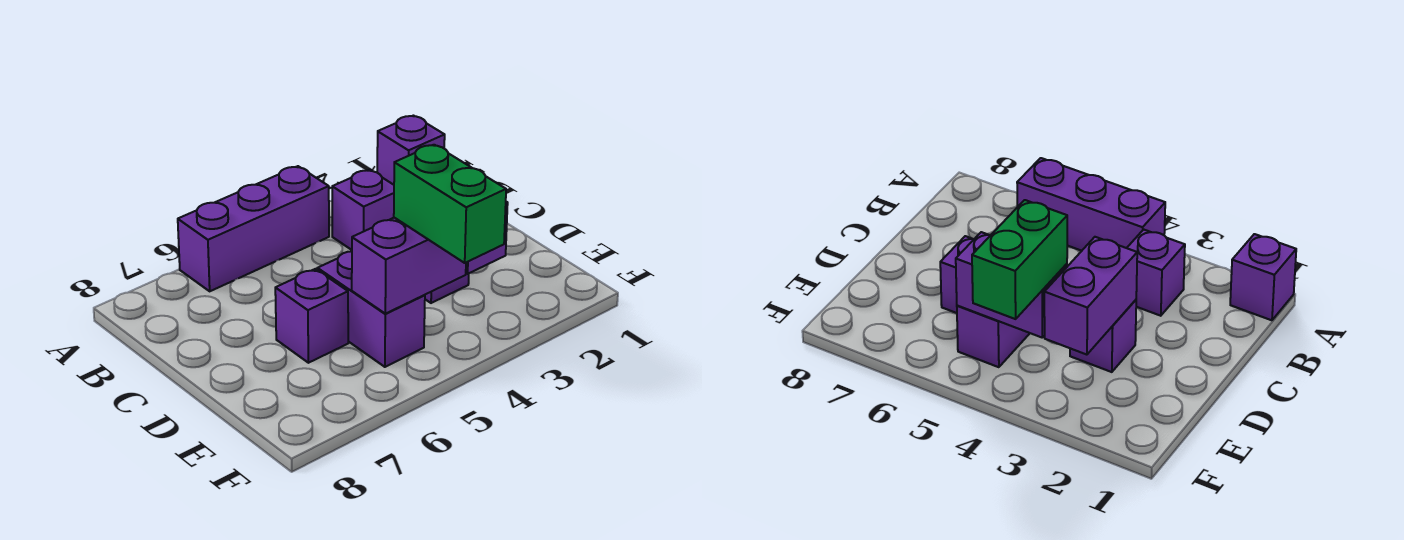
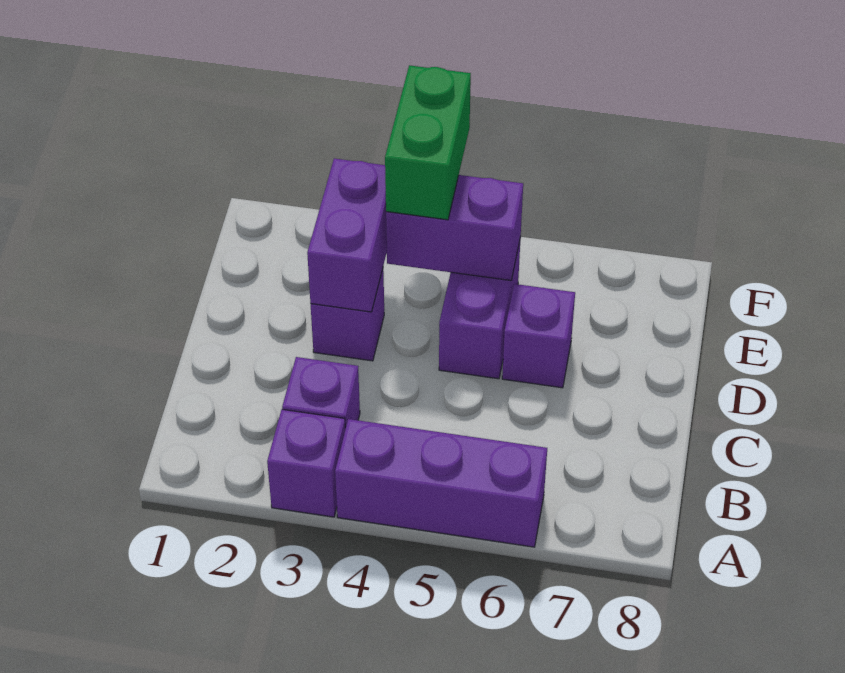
purple brick A1 level 1 -> purple brick A3 level 1

